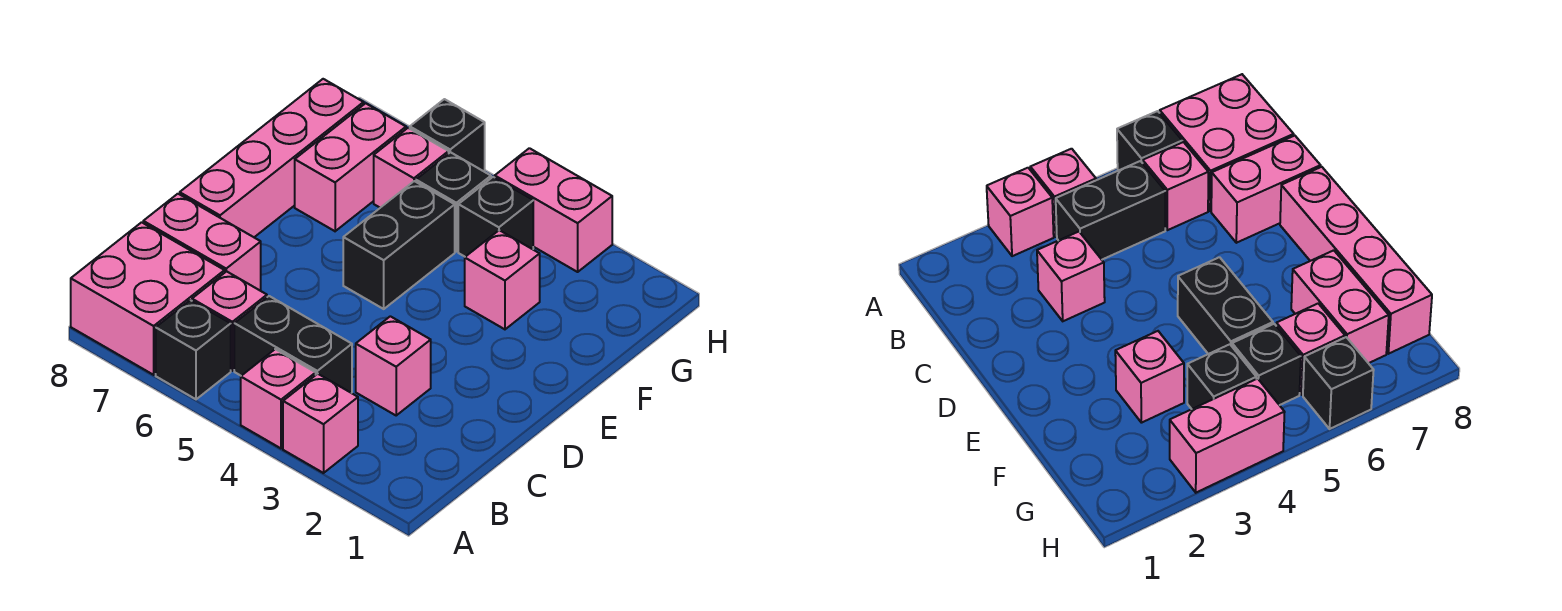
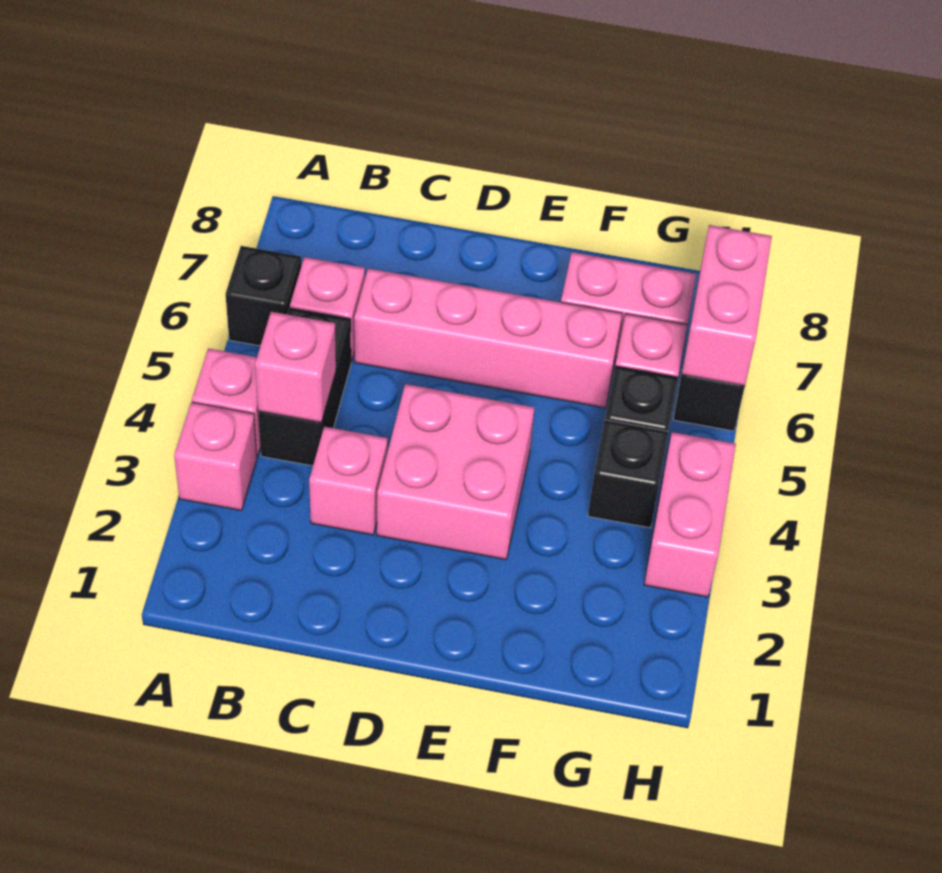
pink brick A7:B8 level 1 -> pink brick D3:E4 level 1
pink brick C7:C8 level 1 -> pink brick H6:H7 level 2
pink brick D8:G8 level 1 -> pink brick C6:F6 level 1
black brick E5:F5 level 1 -> none
pink brick F3 level 1 -> pink brick B4 level 2

